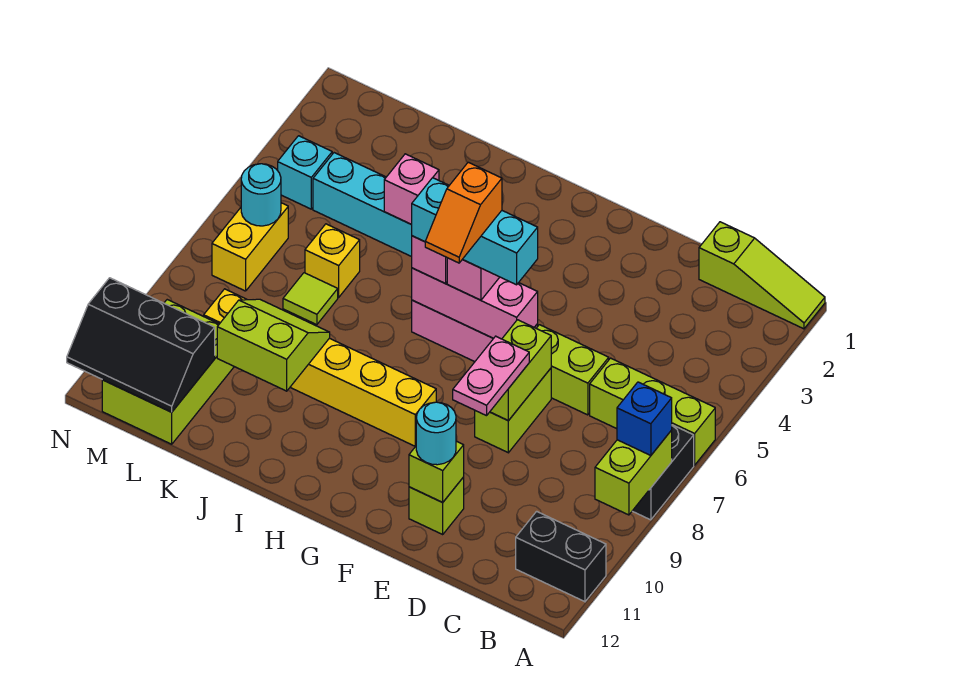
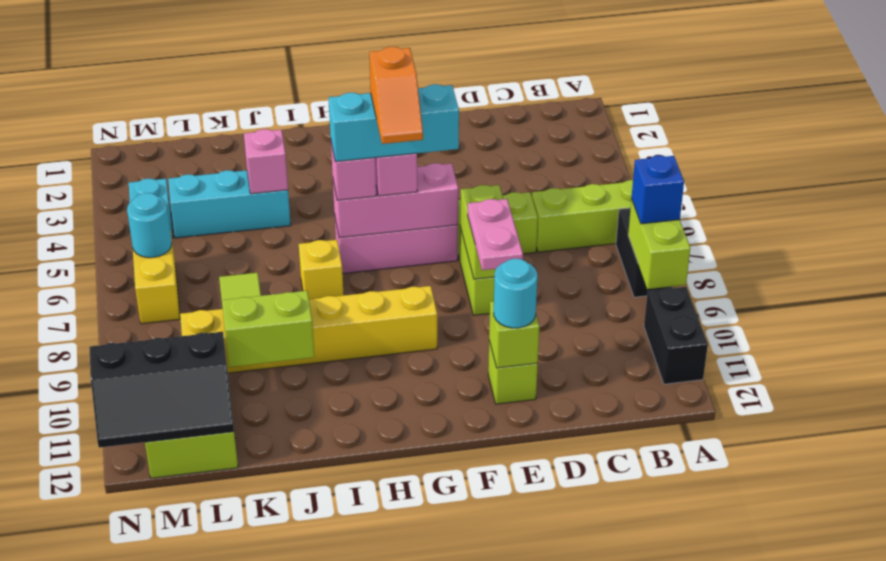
lime slope A1:C1 level 1 top C -> none
black brick A11:B11 level 1 -> black brick A10:A11 level 1
yellow brick K6 level 1 -> yellow brick I7 level 1

